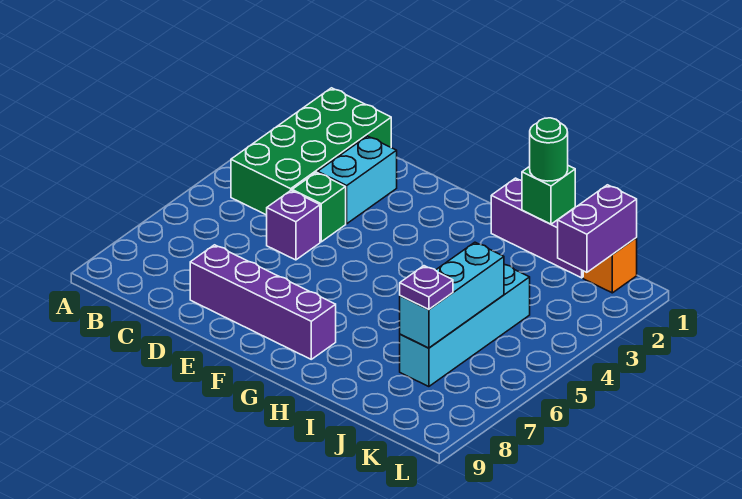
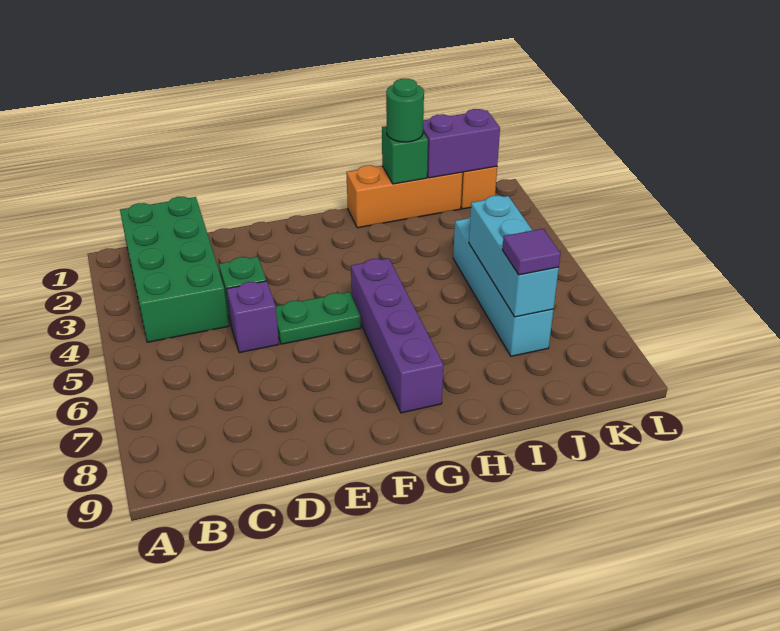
cyan brick D2:D3 level 1 -> none
purple brick D8:G8 level 1 -> purple brick G5:G8 level 1
none -> green plate E5:F5 level 1
purple brick H1:J1 level 1 -> orange brick H1:J1 level 1
purple plate J7 level 3 -> purple tile J7 level 3
purple brick K1:K2 level 2 -> purple brick J1:K1 level 2

